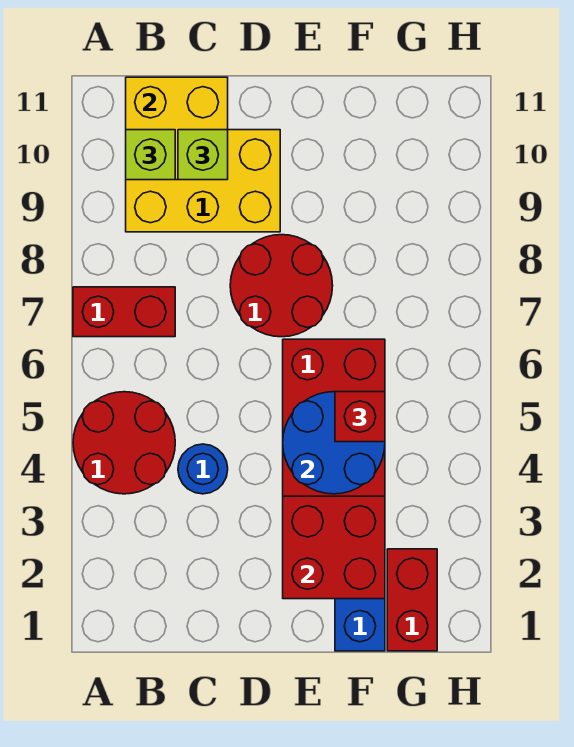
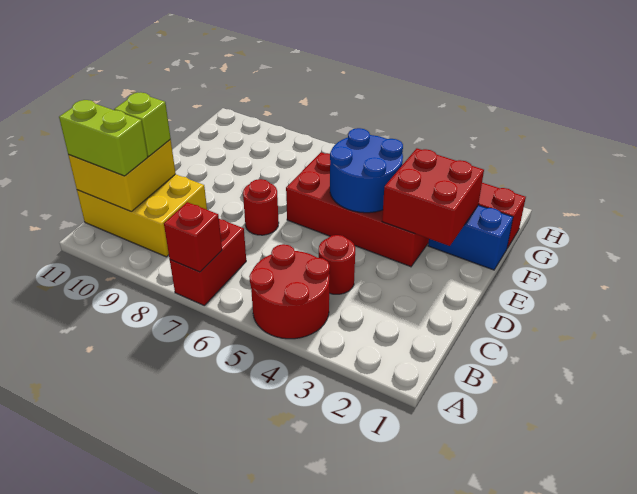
yellow brick B9:D10 level 1 -> yellow brick B9:C11 level 1
lime brick B10 level 3 -> lime brick B10:B11 level 3
blue round brick C4 level 1 -> red round brick C4 level 1
red round brick D7:E8 level 1 -> red round brick D7 level 1
red brick F5 level 3 -> red brick A7 level 2

